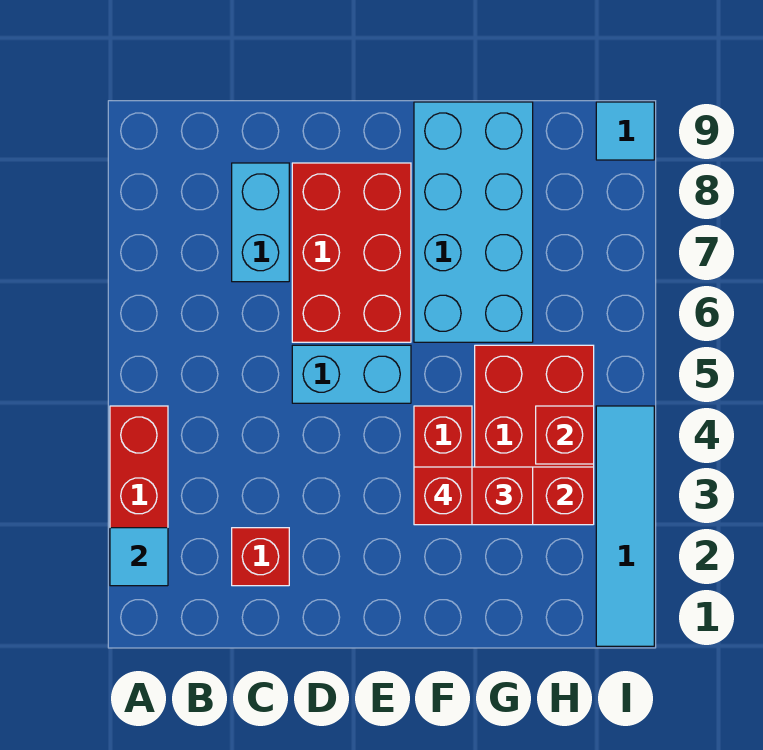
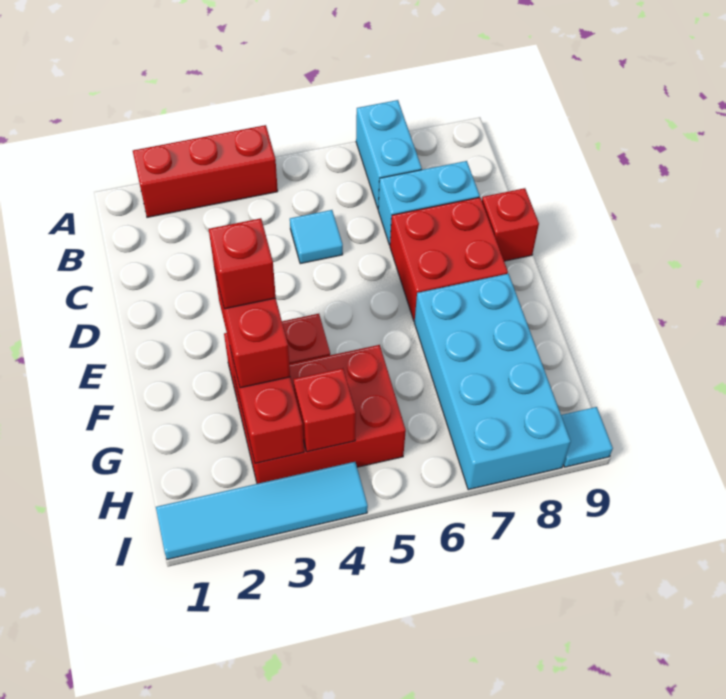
cyan tile A2 level 2 -> cyan tile C5 level 1
red brick C2 level 1 -> red brick D9 level 1
cyan brick D5:E5 level 1 -> cyan brick A7:B7 level 1
red brick D6:E8 level 1 -> red brick D7:E8 level 1
cyan brick F6:G9 level 1 -> cyan brick F7:I8 level 1

